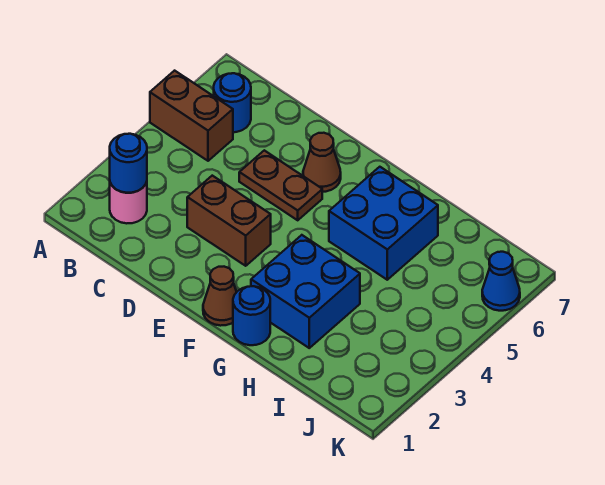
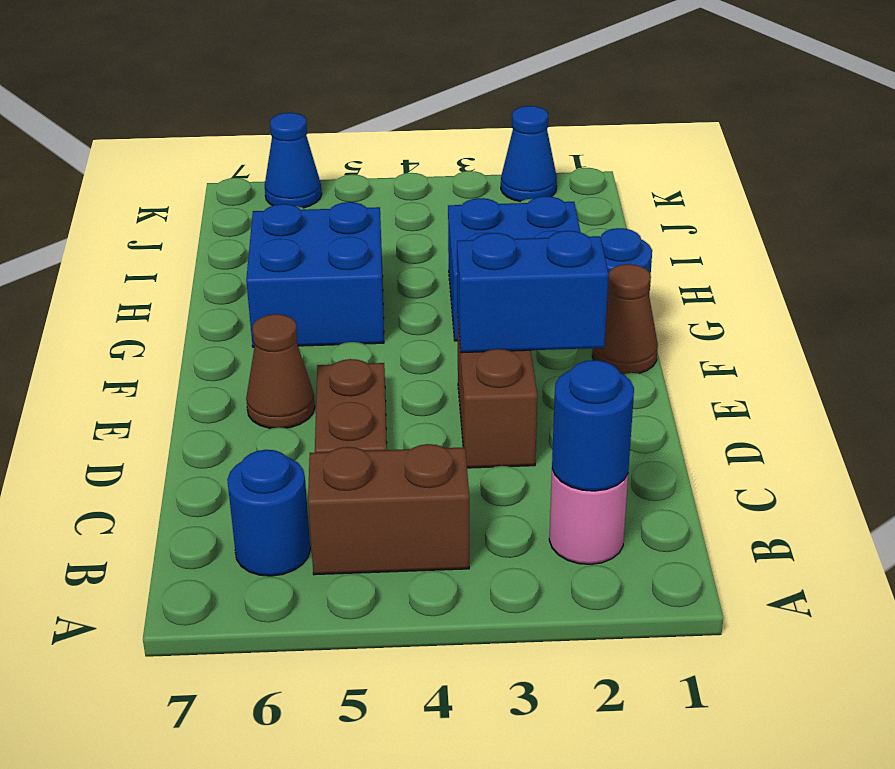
brown brick A5:B5 level 1 -> brown brick B4:B5 level 1
none -> blue brick E2:E3 level 2
none -> blue cone K2 level 1

